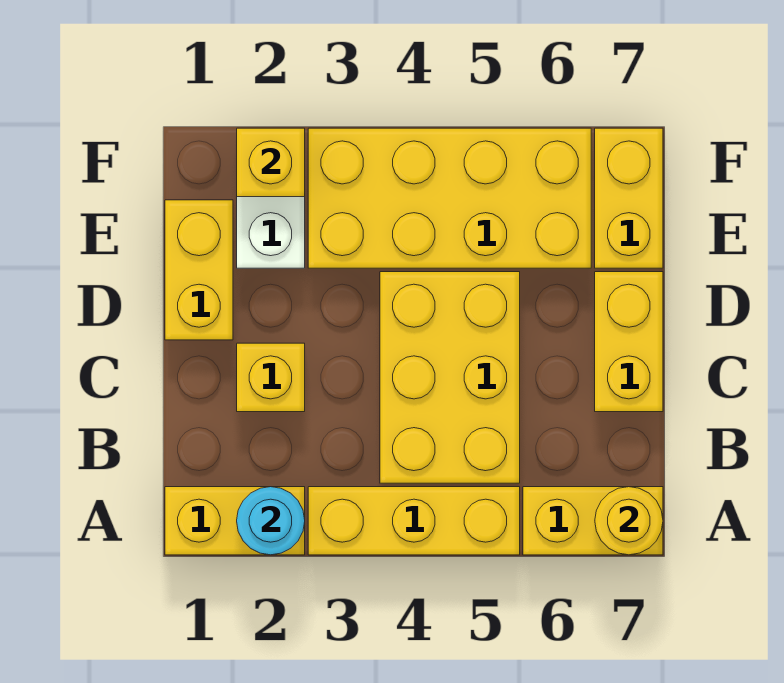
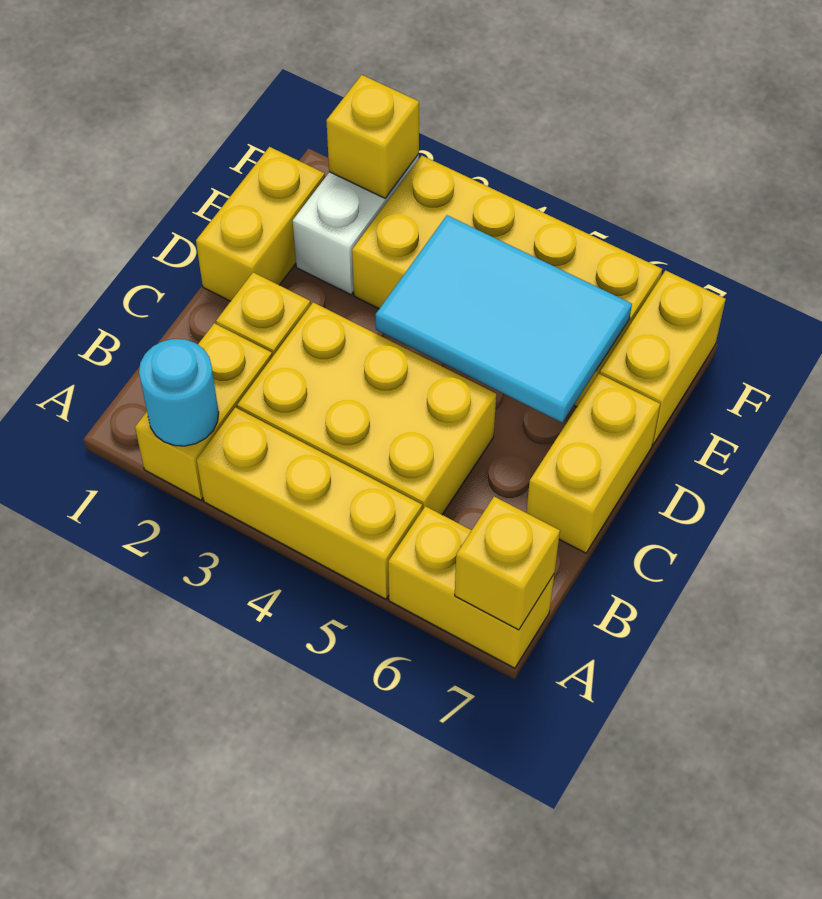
yellow brick A1:A2 level 1 -> yellow brick A2:B2 level 1
yellow round brick A7 level 2 -> yellow brick A7 level 2
yellow brick B4:D5 level 1 -> yellow brick B3:C5 level 1
none -> cyan tile D4:E6 level 2

